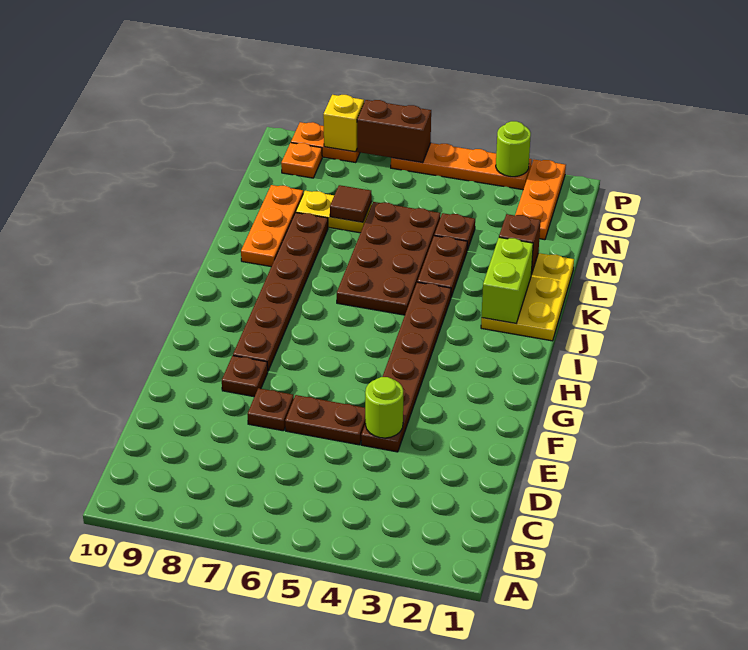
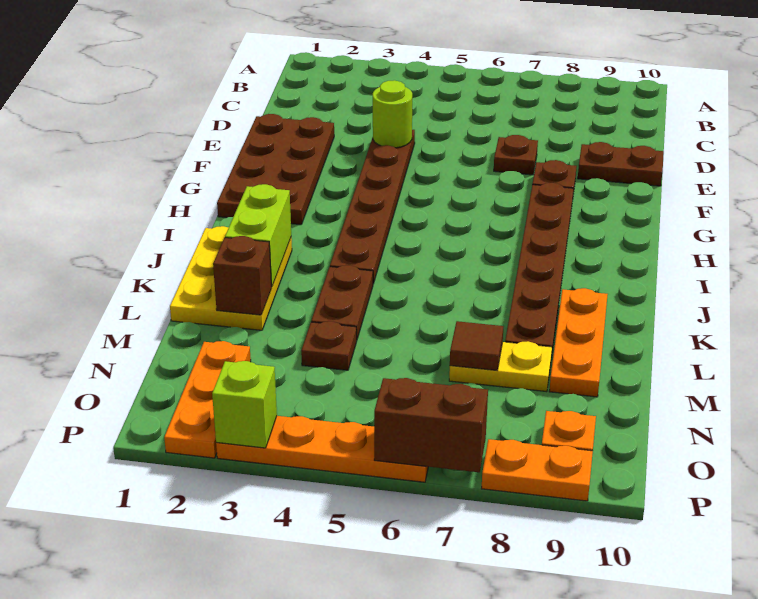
brown plate E5:E6 level 1 -> brown plate E9:E10 level 1
brown plate J5:M6 level 1 -> brown plate E1:H2 level 1
lime round brick P3 level 2 -> lime brick P3 level 2
yellow brick P8 level 2 -> none

